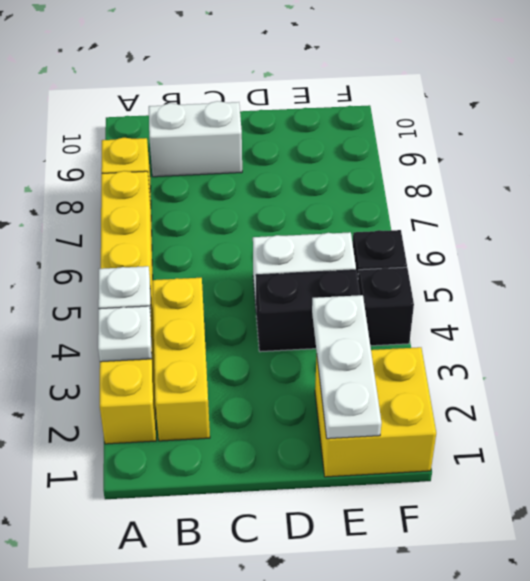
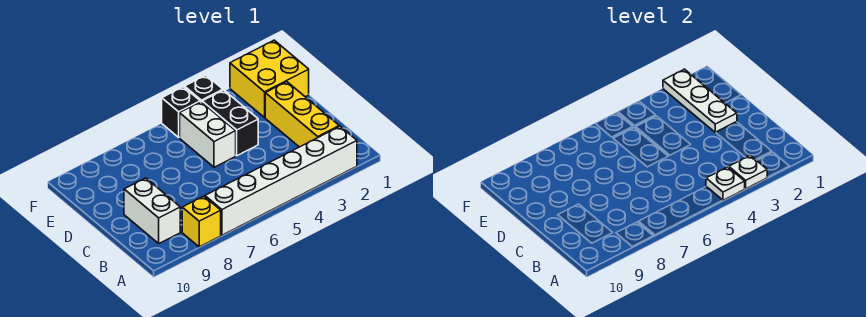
yellow brick A2:A7 level 1 -> white brick A2:A7 level 1
yellow brick B2:B4 level 1 -> yellow brick B2:D2 level 1
white plate E1:E3 level 2 -> white plate D2:F2 level 2

